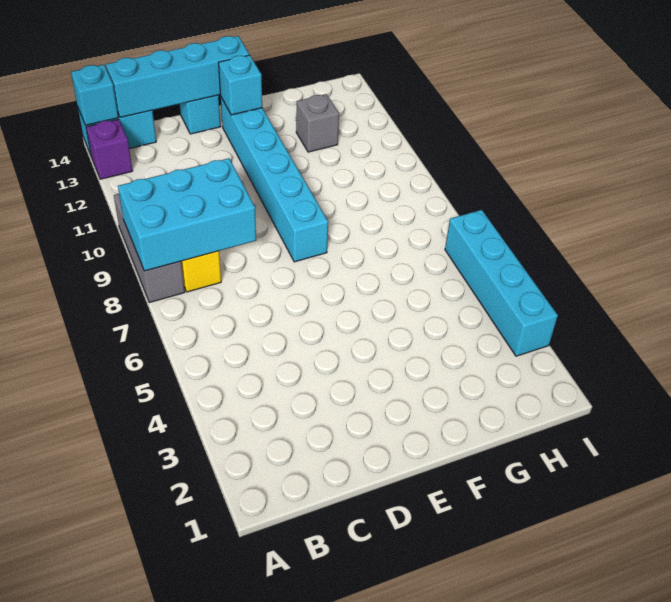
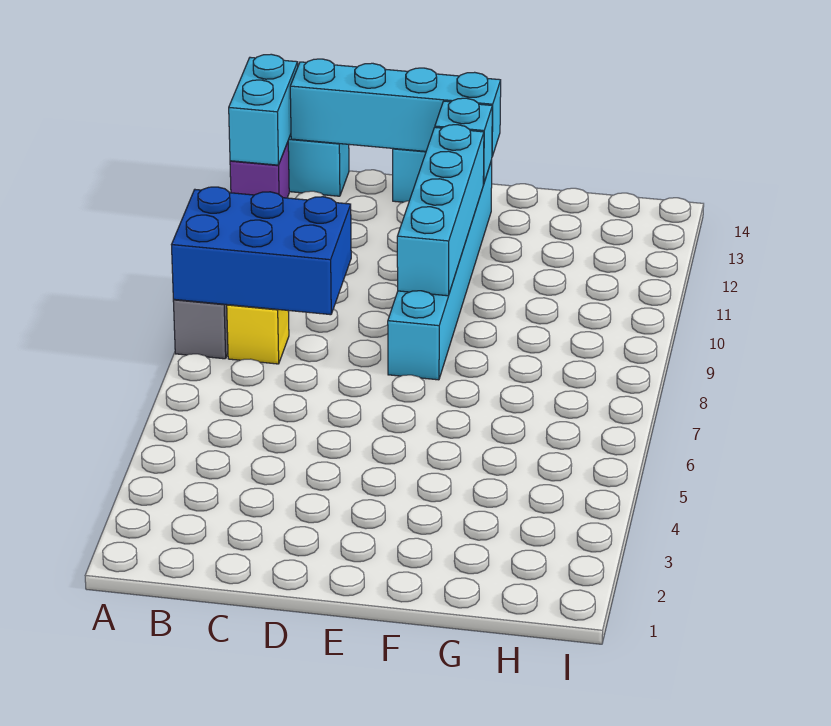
cyan brick A8:C9 level 2 -> blue brick A8:C9 level 2
cyan brick A14 level 2 -> cyan brick A13:A14 level 2
grey brick G12 level 1 -> none
cyan brick I3:I6 level 1 -> cyan brick E9:E12 level 2

